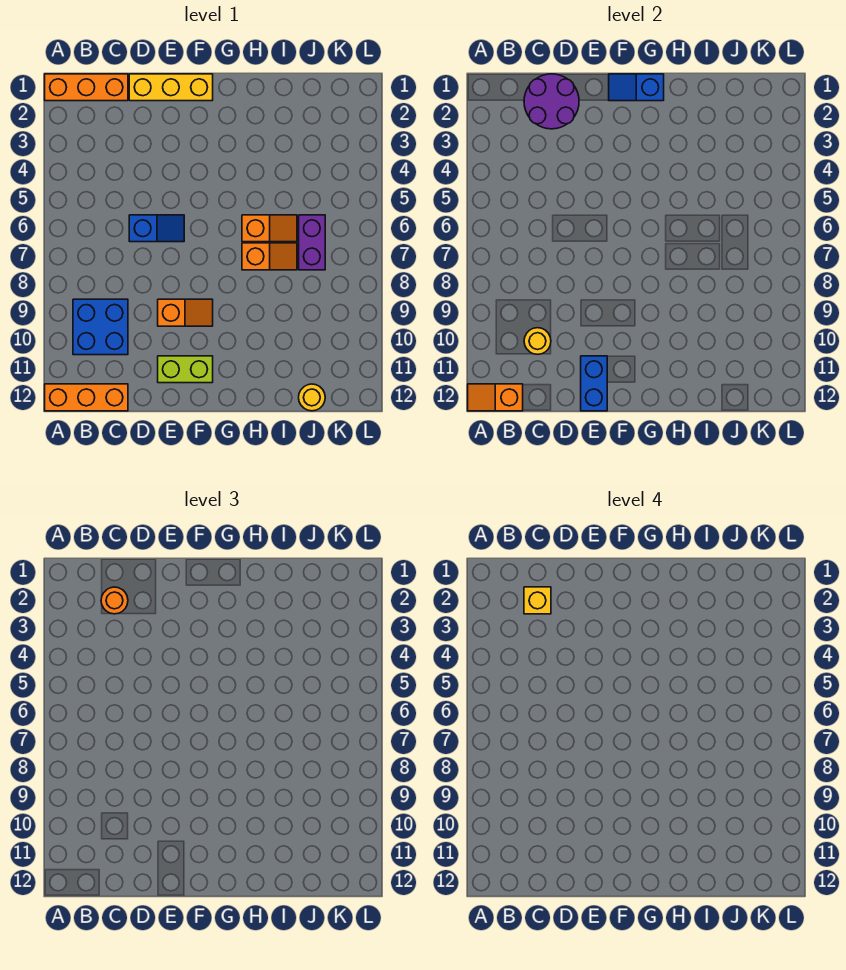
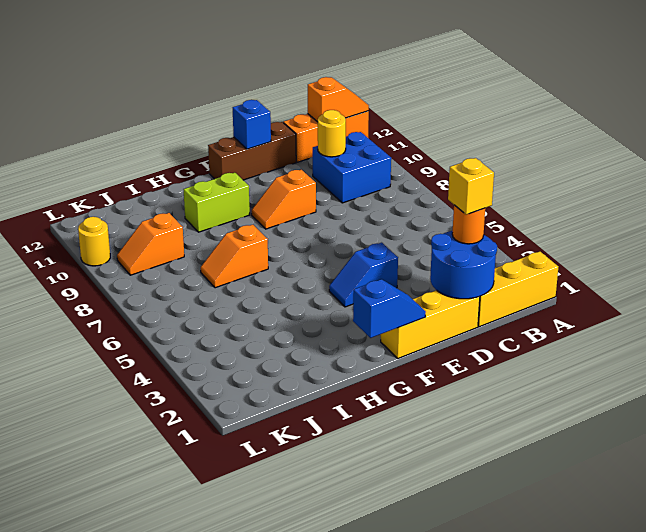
orange brick A1:C1 level 1 -> yellow brick A1:C1 level 1
purple round brick C1:D2 level 2 -> blue round brick C1:D2 level 2
blue slope D6:E6 level 1 top D -> blue slope E4:F4 level 1 top E
none -> brown brick D12:F12 level 1
lime brick E11:F11 level 1 -> lime brick G10:H10 level 1
blue brick E11:E12 level 2 -> blue brick E12 level 2
orange slope H6:I6 level 1 top H -> orange slope J9:K9 level 1 top J
purple brick J6:J7 level 1 -> none
yellow round brick J12 level 1 -> yellow round brick L10 level 1

